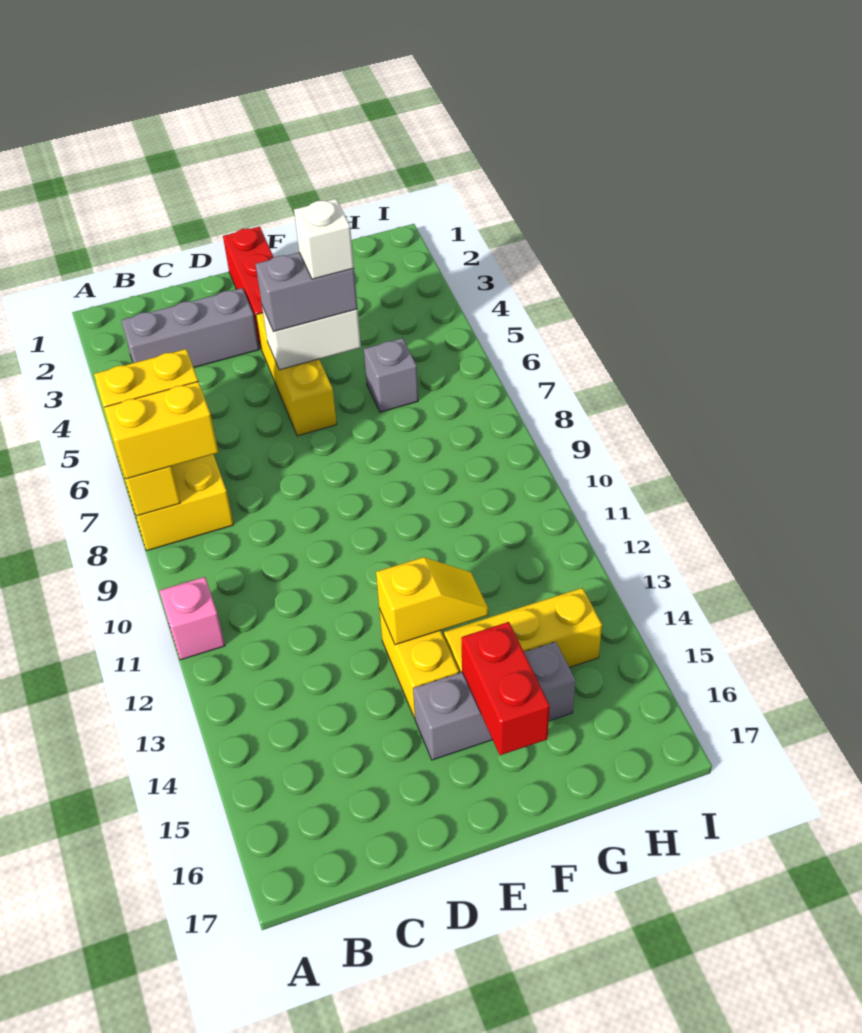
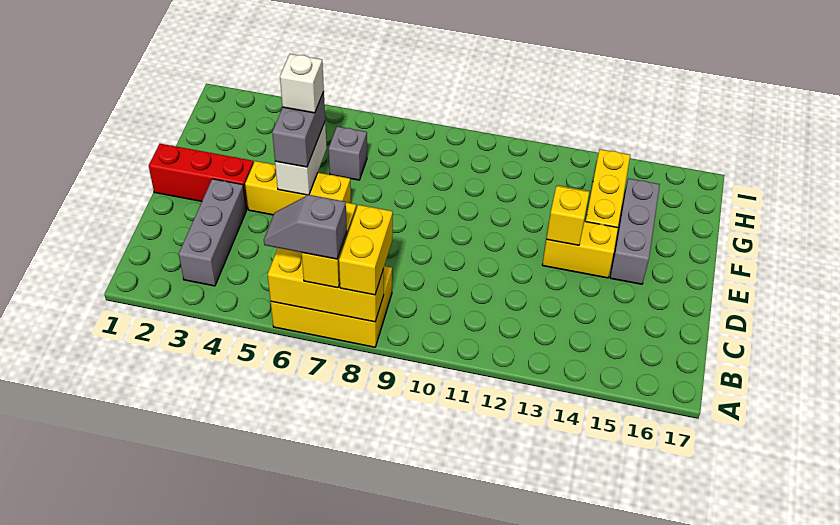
none -> grey slope A6:A7 level 4 top 7
pink brick A11 level 1 -> none
red brick F15:F16 level 2 -> none

